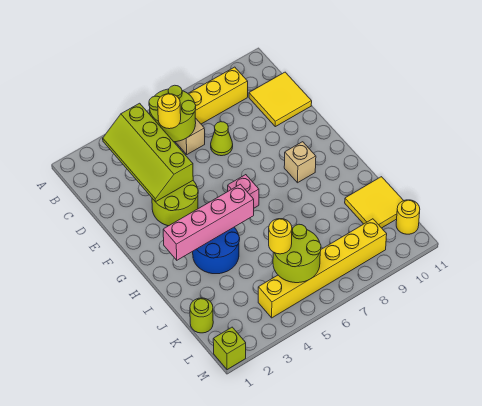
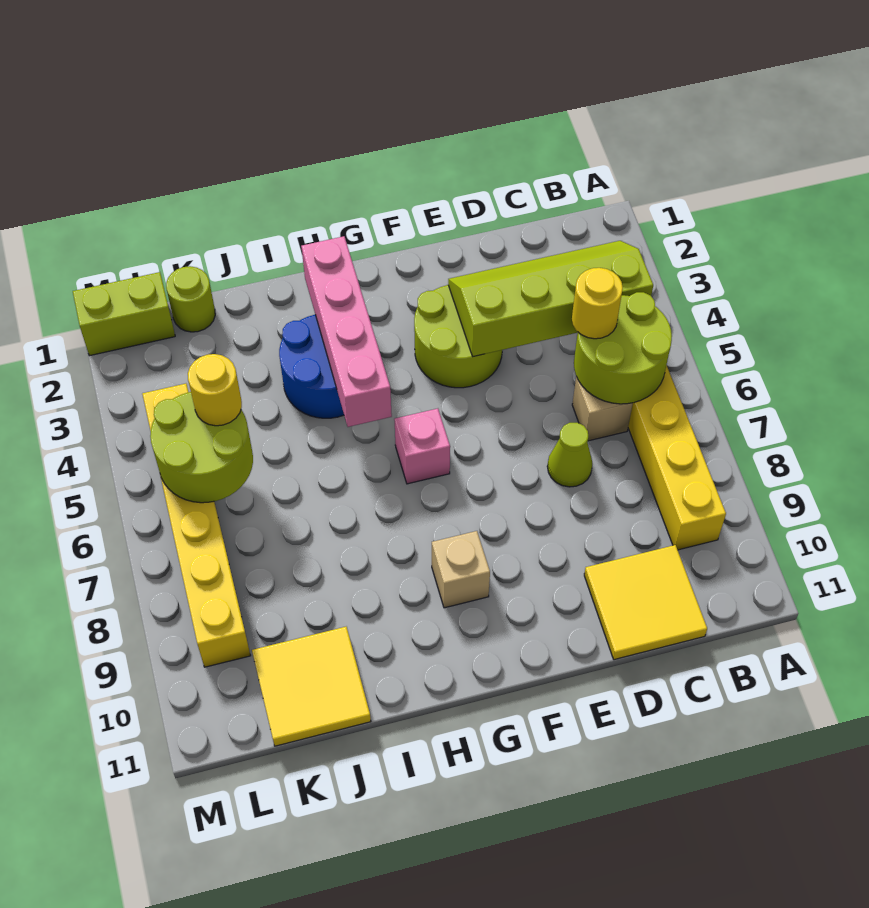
yellow round brick L11 level 1 -> none
lime brick M1 level 1 -> lime brick L1:M1 level 1

